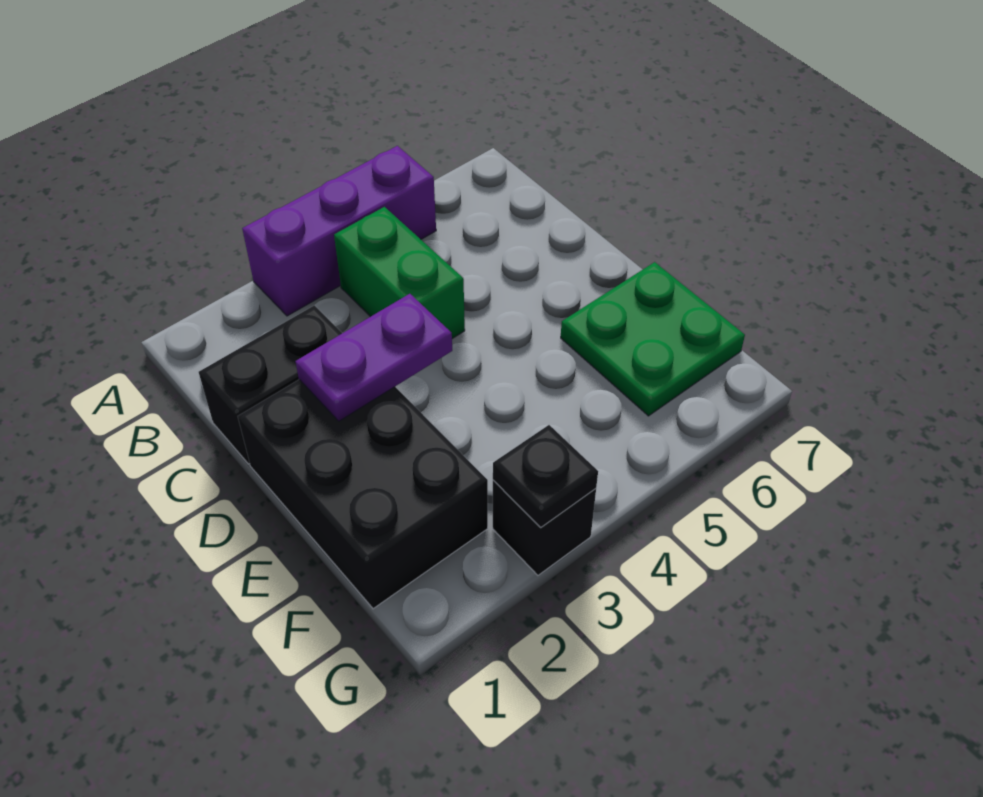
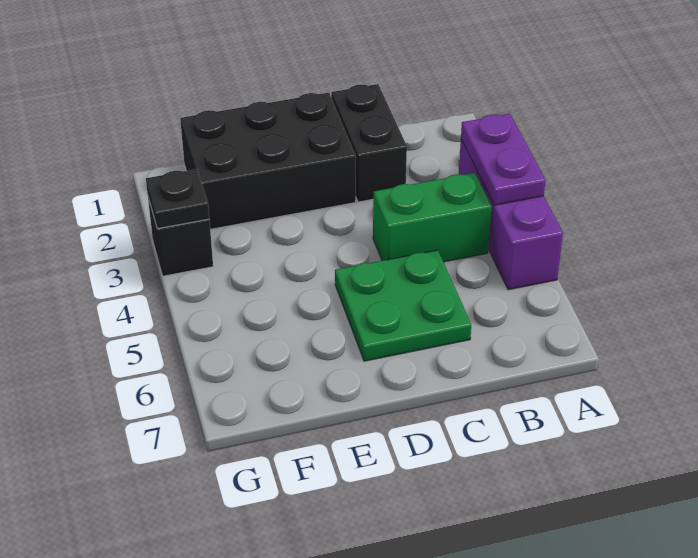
purple plate D2:D3 level 2 -> purple plate A3:A4 level 2
green plate E6:F7 level 1 -> green plate C5:D6 level 1

